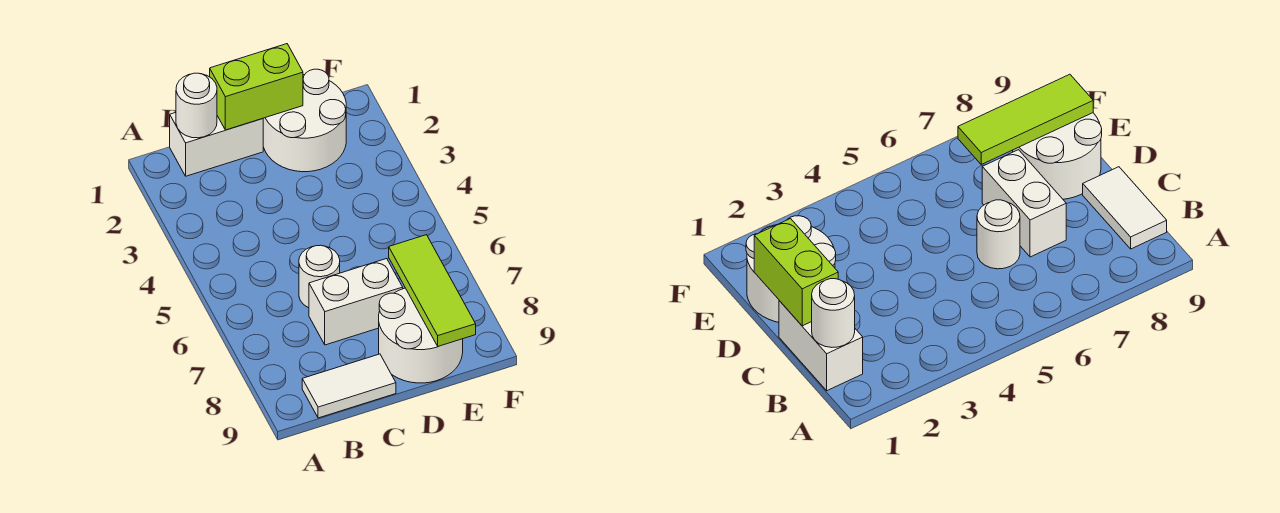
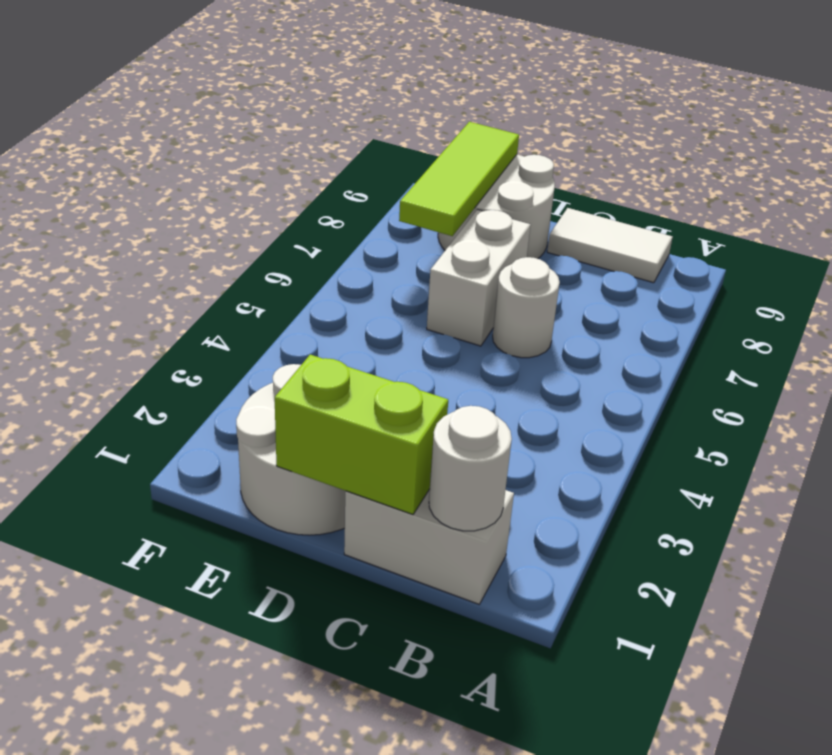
white brick C7:D7 level 1 -> white brick D6:D7 level 1

